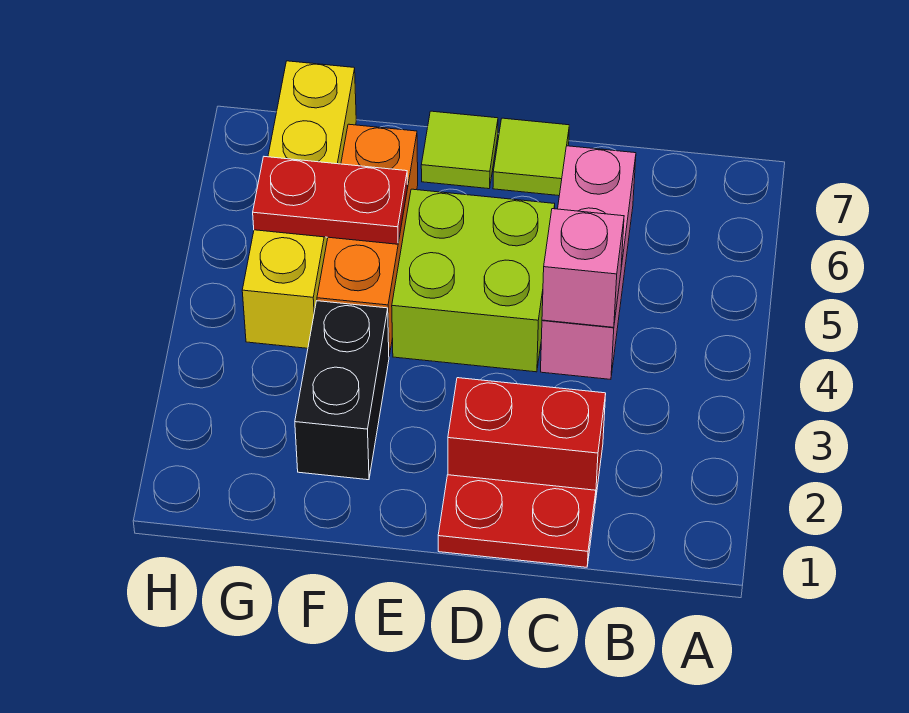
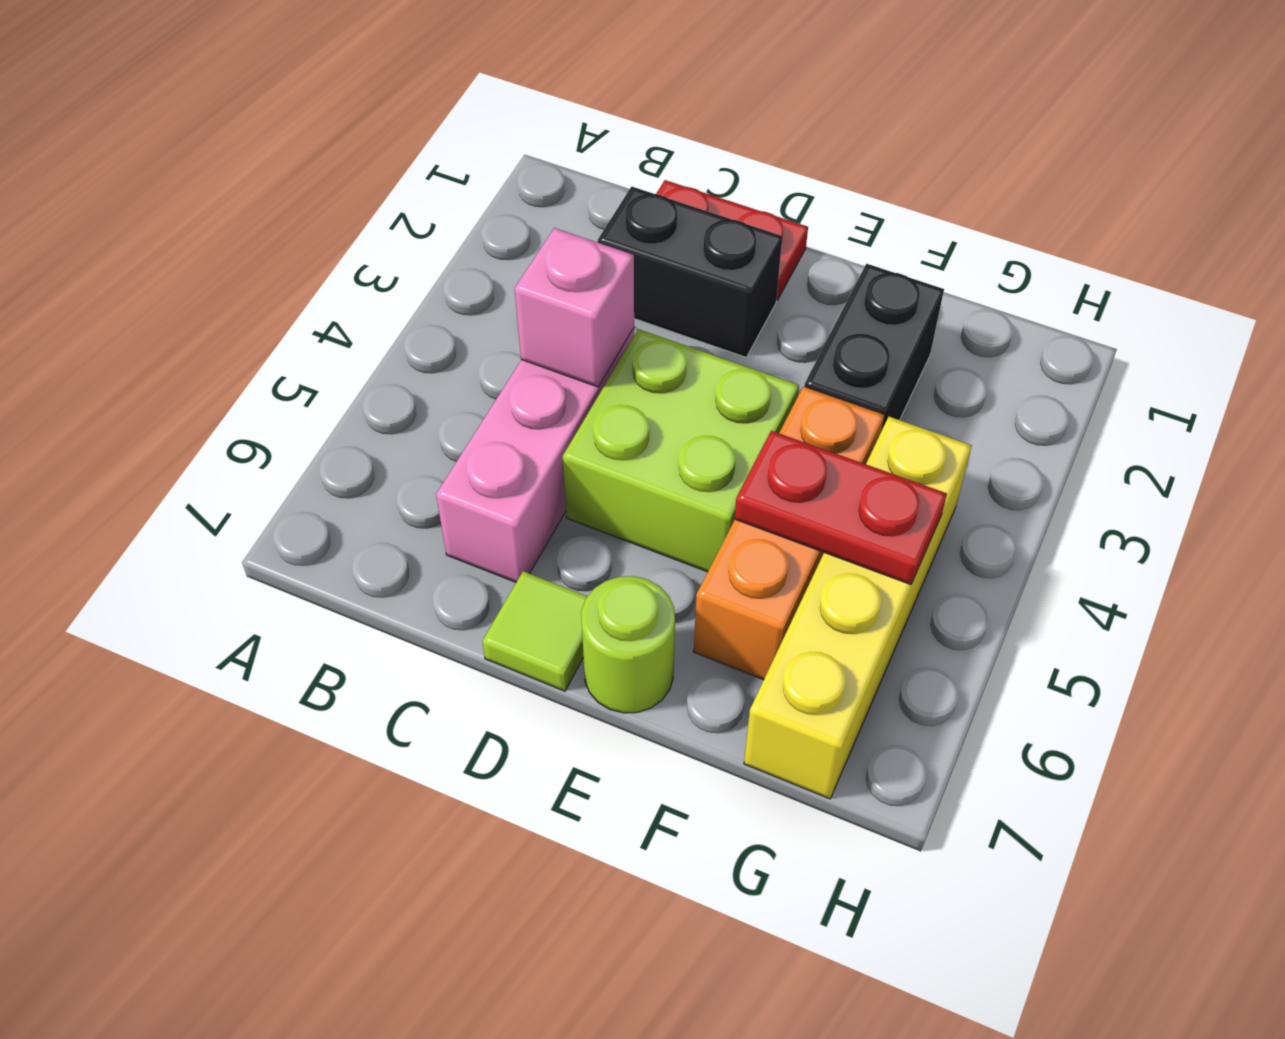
red brick C2:D2 level 1 -> black brick C2:D2 level 1
lime tile E7 level 1 -> lime round brick E7 level 1

